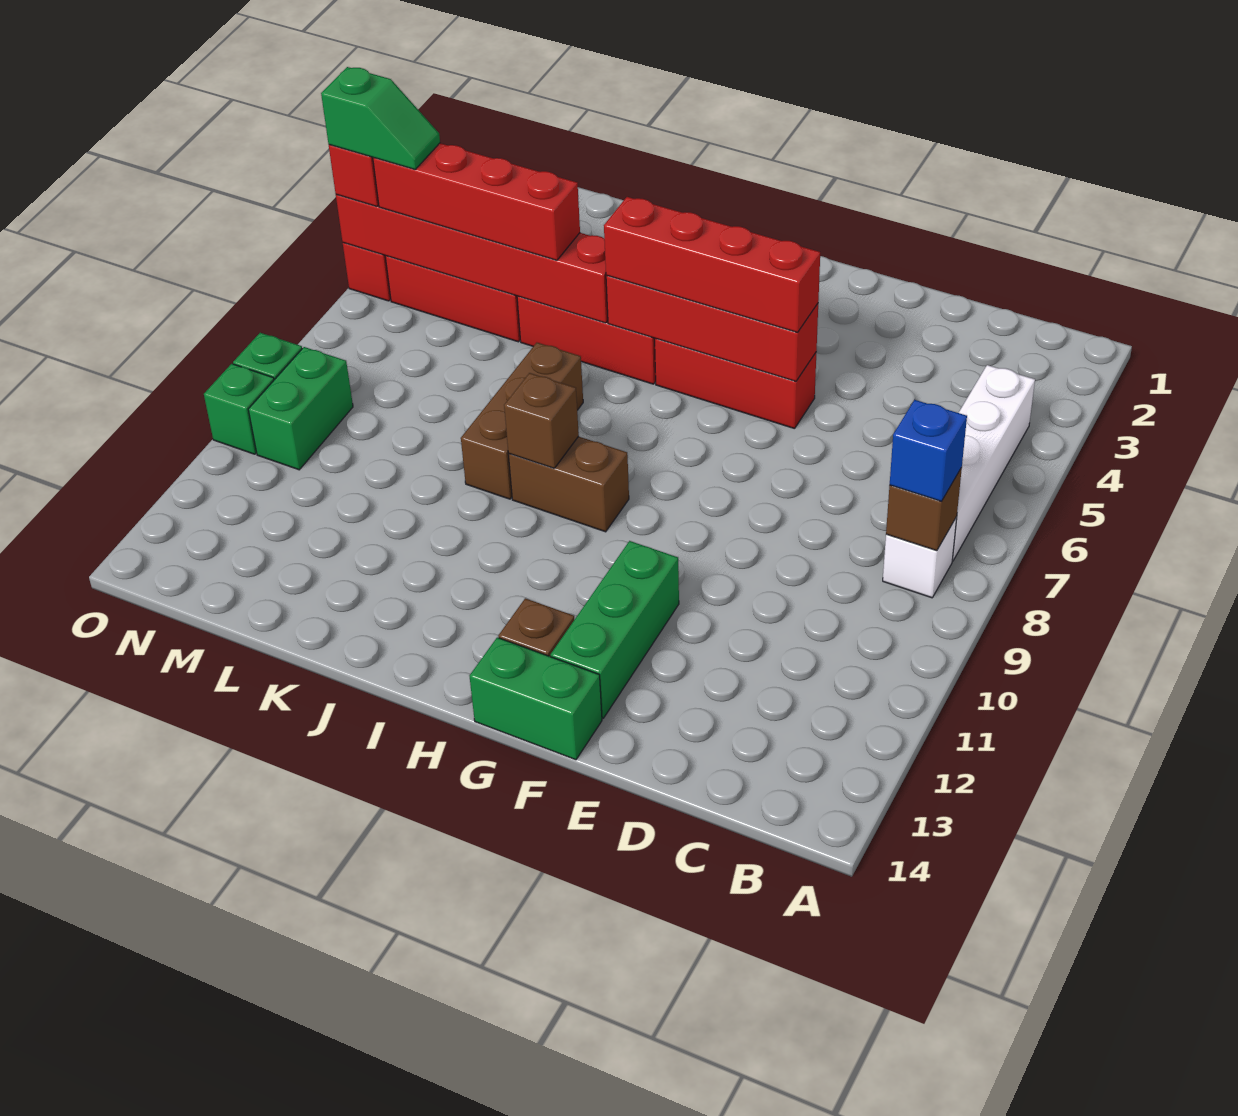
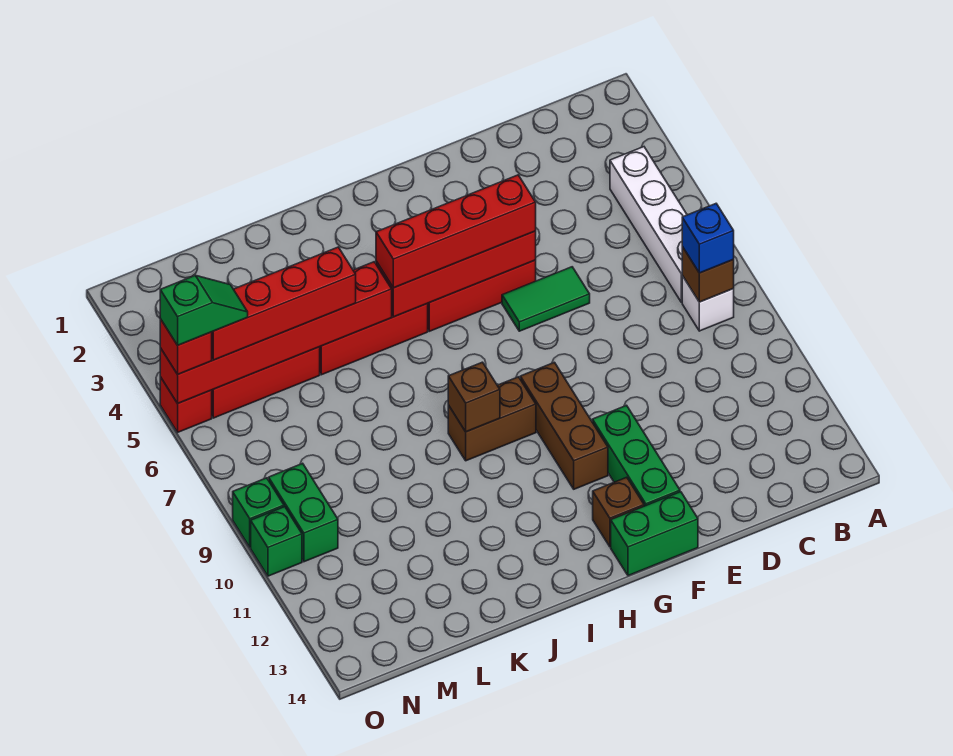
none -> green tile E6:F6 level 1
brown brick J7:J9 level 1 -> brown brick G9:G11 level 1

